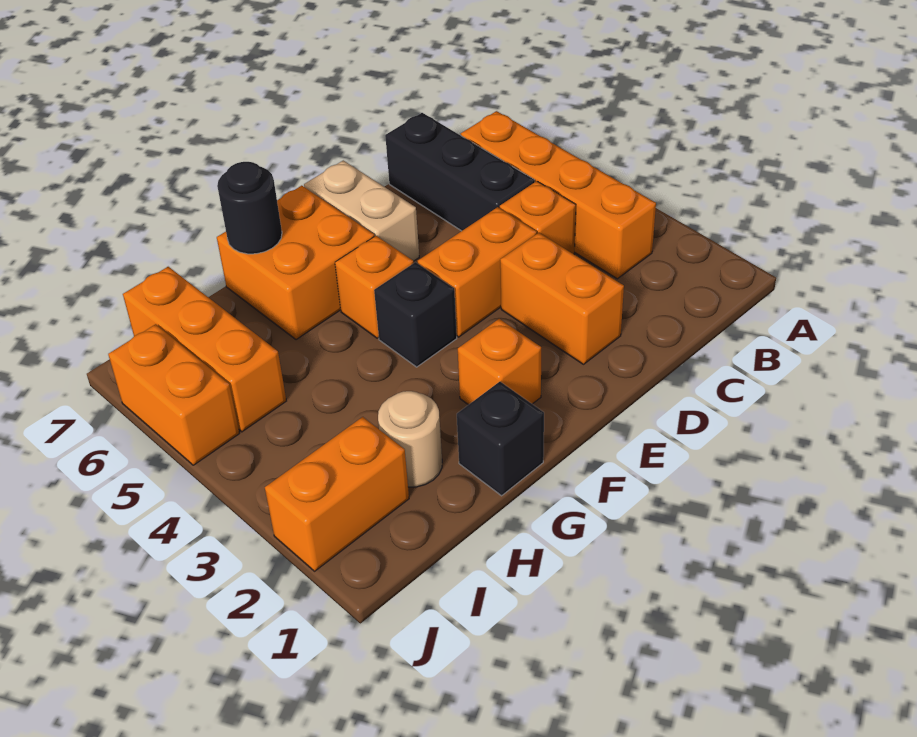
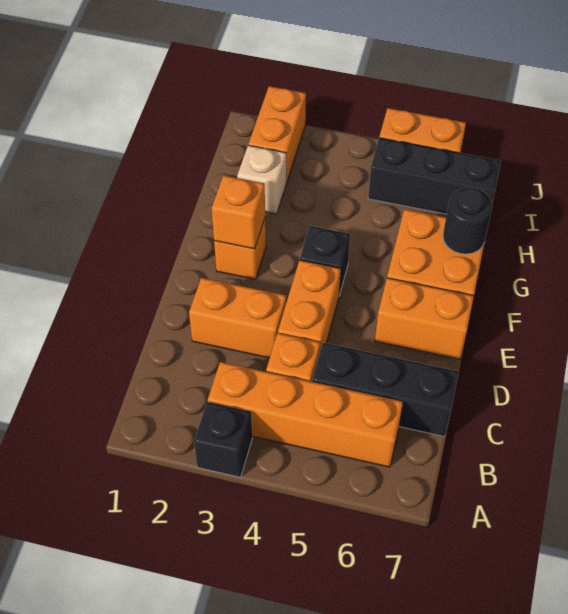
tan brick E6:E7 level 1 -> orange brick E6:E7 level 1
orange brick F5 level 1 -> orange brick F2 level 2
black brick G1 level 1 -> black brick A3 level 1
tan round brick H2 level 1 -> tan brick H2 level 1
orange brick I5:I7 level 1 -> black brick I5:I7 level 1

